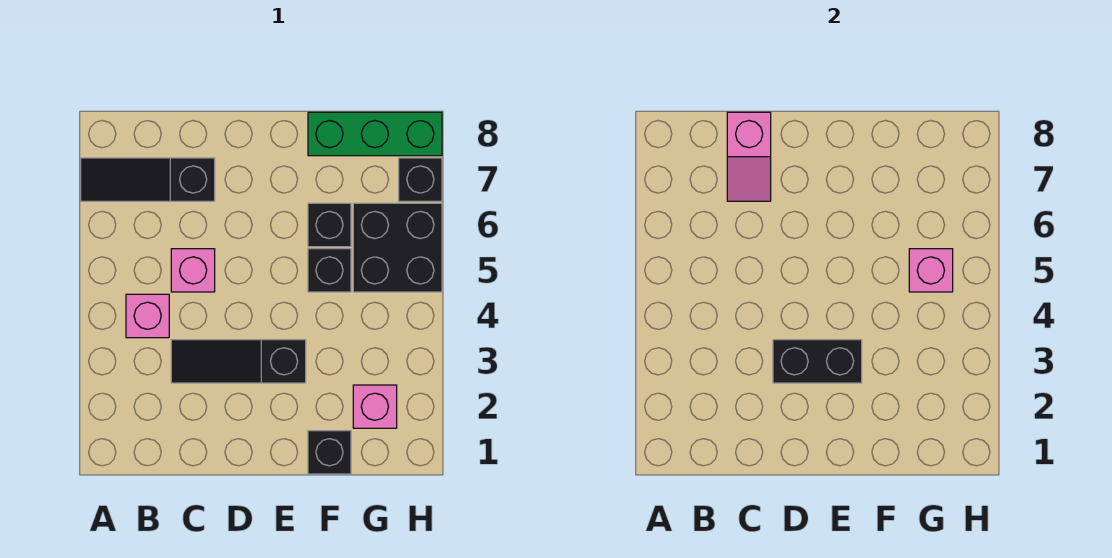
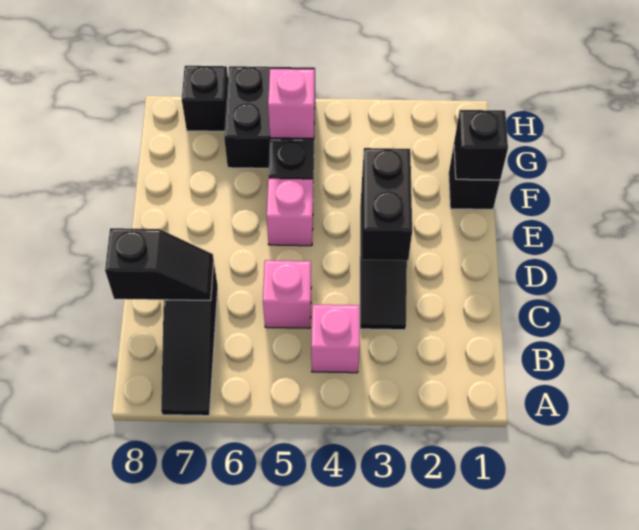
pink slope C7:C8 level 2 top 8 -> black slope C7:C8 level 2 top 8
black brick F6 level 1 -> black brick F1 level 2
green brick F8:H8 level 1 -> none
pink brick G2 level 1 -> pink brick E5 level 1

